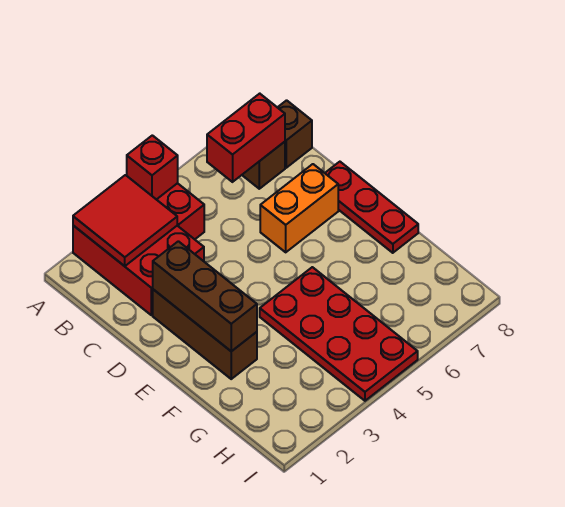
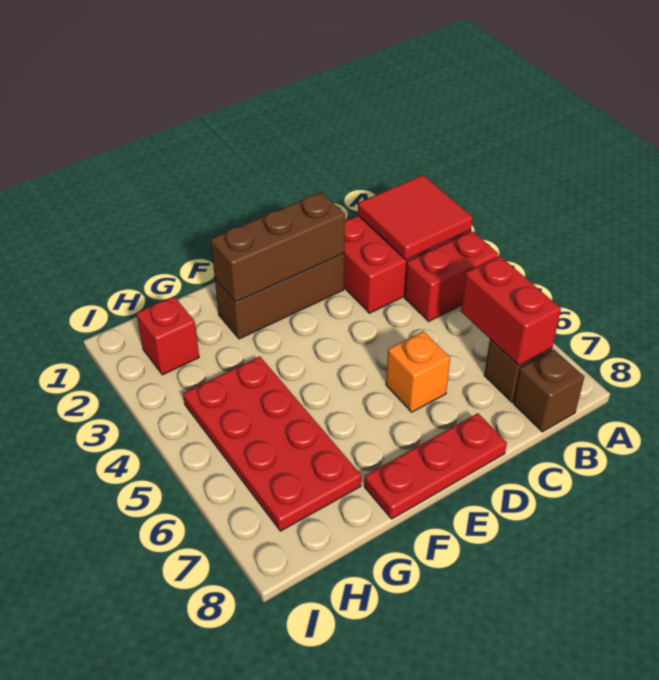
red brick A4 level 2 -> red brick H2 level 1
orange brick D6:D7 level 1 -> orange brick D6 level 1
red plate F4:I5 level 1 -> red plate G4:H7 level 1

